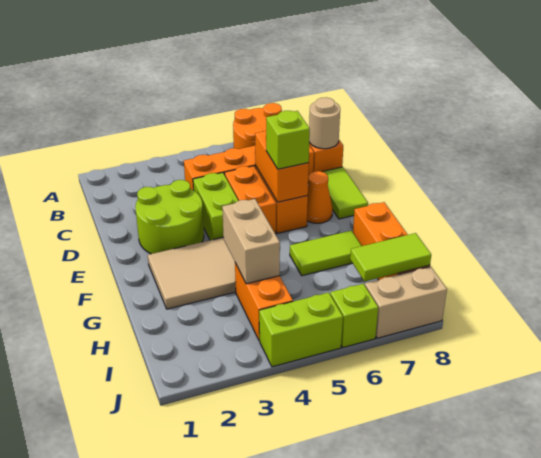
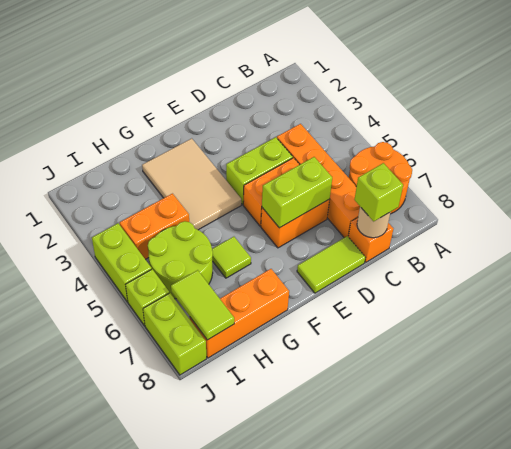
lime round brick D2:E3 level 1 -> lime round brick H5:I6 level 1
orange brick D6:E6 level 2 -> lime brick D6:E6 level 2
lime brick E6 level 3 -> lime brick C8 level 3
orange cone E7 level 1 -> none
tan brick G4:H4 level 2 -> none
lime tile G6:G7 level 1 -> lime tile G6 level 1
tan brick J7:J8 level 1 -> lime brick J7:J8 level 1

